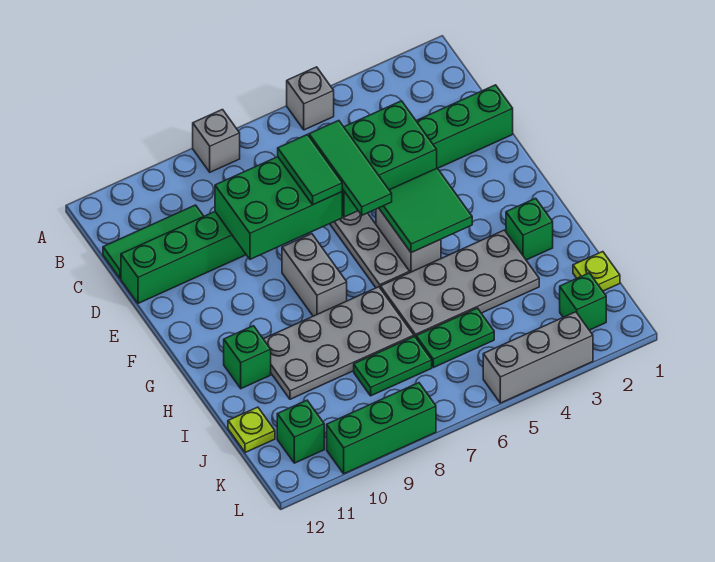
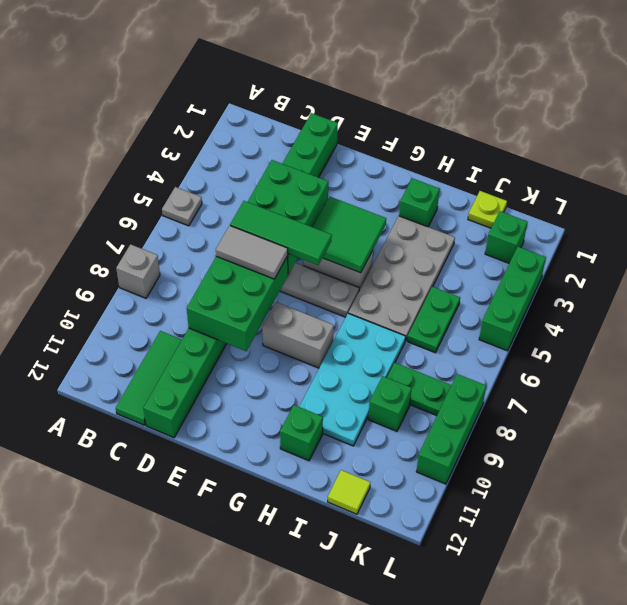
grey brick A5 level 1 -> grey plate A5 level 1
green tile D7:E7 level 3 -> grey tile D7:E7 level 3
grey plate H7:I10 level 1 -> cyan plate H7:I10 level 1
green plate J7:J8 level 1 -> green plate J8:K8 level 1
lime plate J12 level 1 -> lime tile J12 level 1
green brick K11 level 1 -> green brick J9 level 1
grey brick L3:L5 level 1 -> green brick L3:L5 level 1

